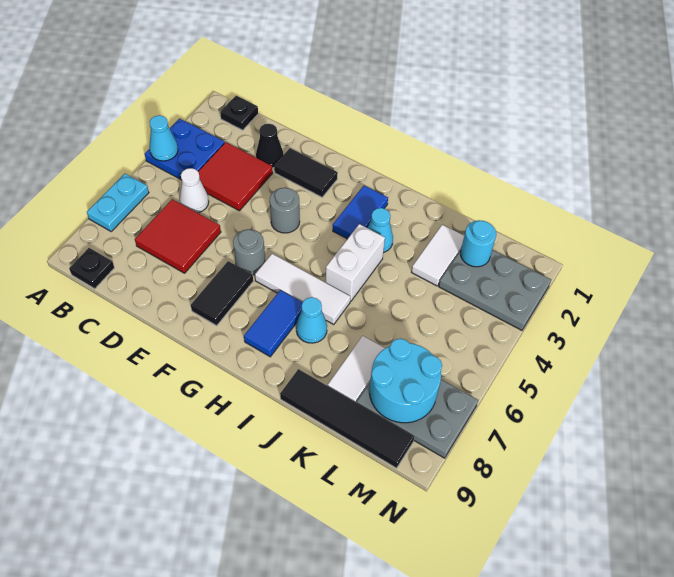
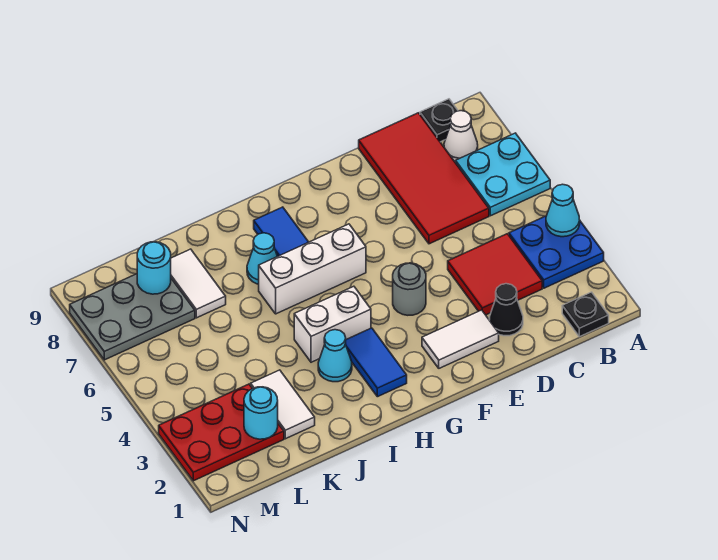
cyan plate A6:A7 level 1 -> cyan plate A6:B7 level 1
white cone C5 level 1 -> white cone B8 level 1
red tile C6:D7 level 1 -> red tile C6:D9 level 1
black tile E2:F2 level 1 -> white tile E2:F2 level 1
grey round brick F6 level 1 -> none
black tile F7:F8 level 1 -> none
white tile G6:I6 level 1 -> white brick G6:I6 level 1
white brick I4:I5 level 1 -> white brick H4:I4 level 1
black tile J9:M9 level 1 -> none
grey plate L2:N3 level 1 -> red plate L2:N3 level 1
cyan round brick L7:M8 level 2 -> cyan round brick L8 level 2

